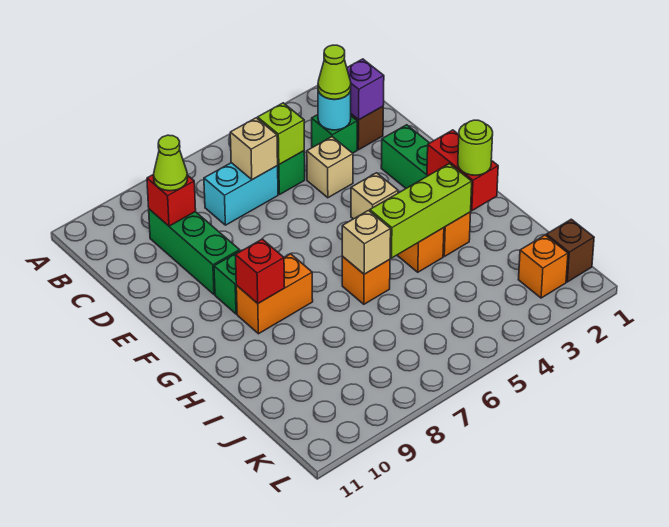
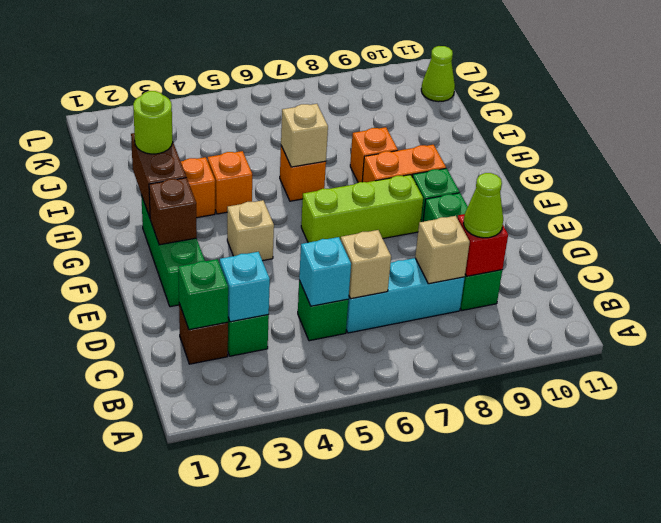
purple brick C2 level 2 -> green brick C2 level 2
cyan round brick C3 level 2 -> cyan brick C3 level 2
lime cone C3 level 3 -> lime cone K11 level 1
lime brick C5 level 2 -> cyan brick C5 level 2
cyan brick C6:C7 level 1 -> cyan brick C6:C8 level 1
tan brick D4 level 1 -> tan brick C8 level 2
red brick G2:H2 level 2 -> brown brick G2:H2 level 2
red brick G9 level 2 -> none
lime brick H3:H5 level 2 -> lime brick F6:F8 level 1
brown brick K1 level 1 -> brown brick F2 level 2
orange brick K2 level 1 -> orange brick H8 level 1

